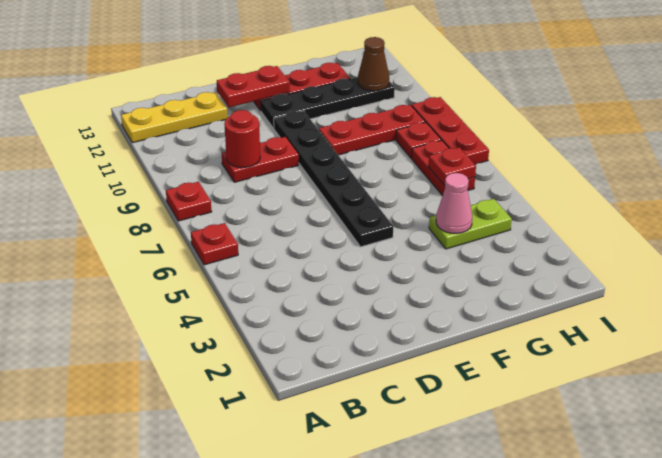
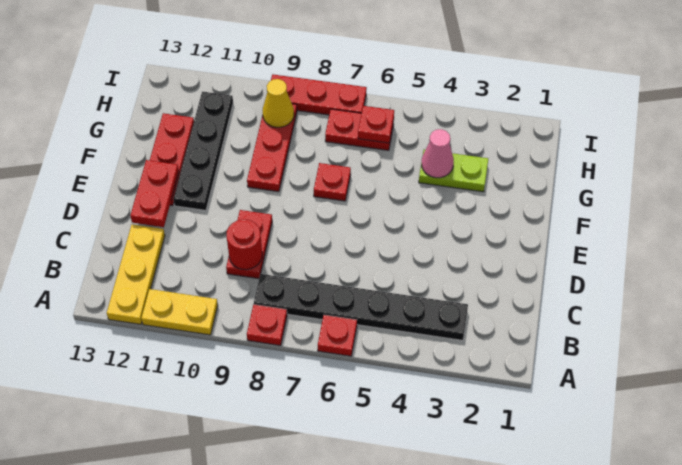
none -> yellow plate A10:A11 level 1
black plate E5:E10 level 1 -> black plate B3:B8 level 1
lime plate G4:H4 level 1 -> lime plate G3:G4 level 1
red plate H8 level 1 -> red plate F7 level 1
none -> yellow cone H9 level 2
brown cone H11 level 2 -> none

